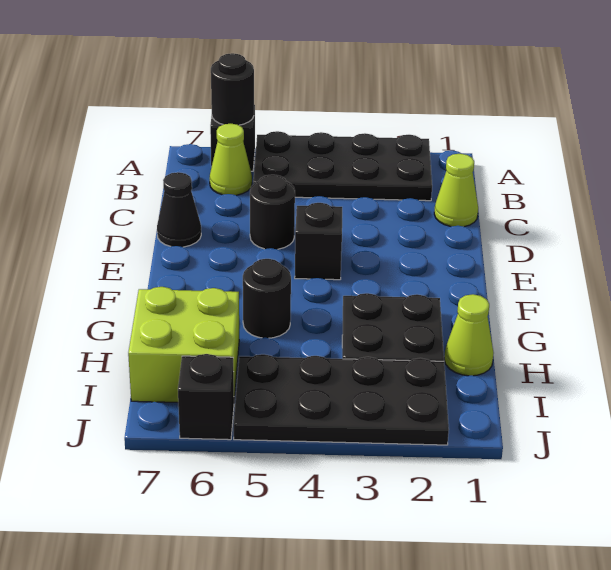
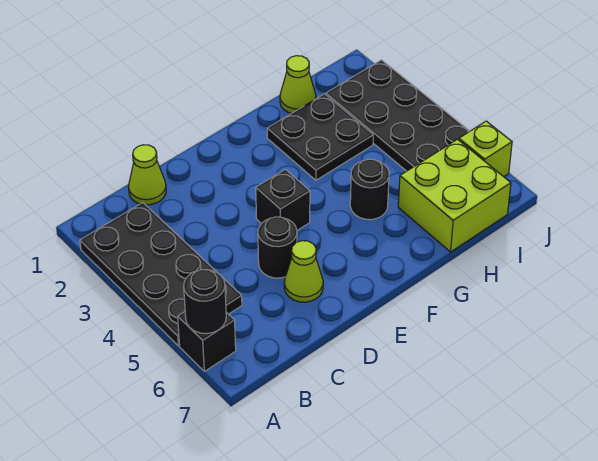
lime cone B6 level 1 -> lime cone D6 level 1
black cone D7 level 1 -> none
black brick J6 level 1 -> lime brick J6 level 1

